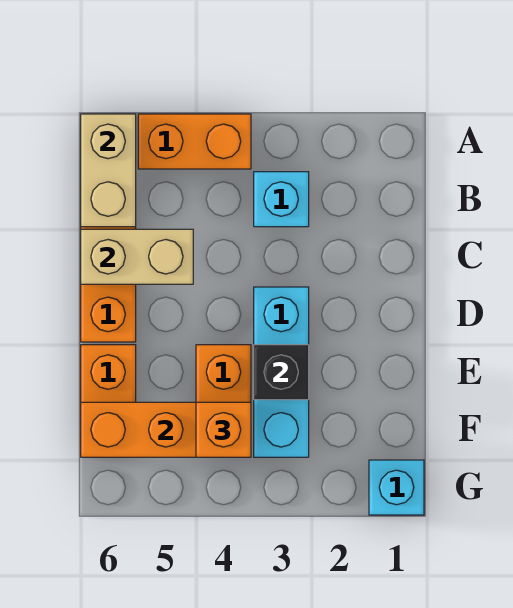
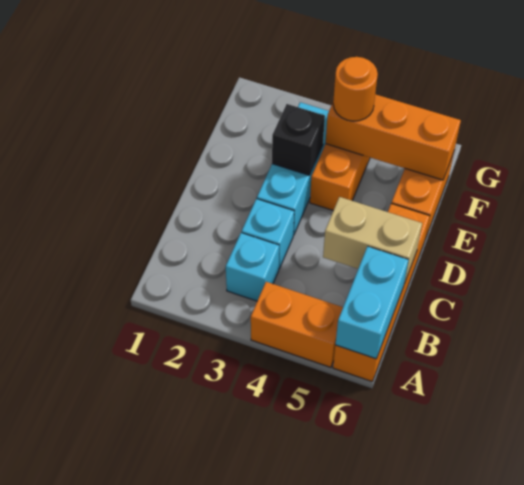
tan brick A6:B6 level 2 -> cyan brick A6:B6 level 2
orange brick F4 level 3 -> orange round brick F4 level 3
cyan brick G1 level 1 -> cyan brick C3 level 1

